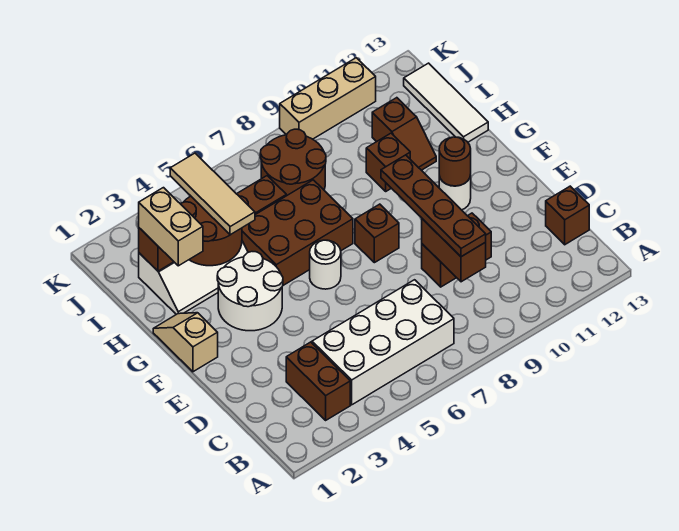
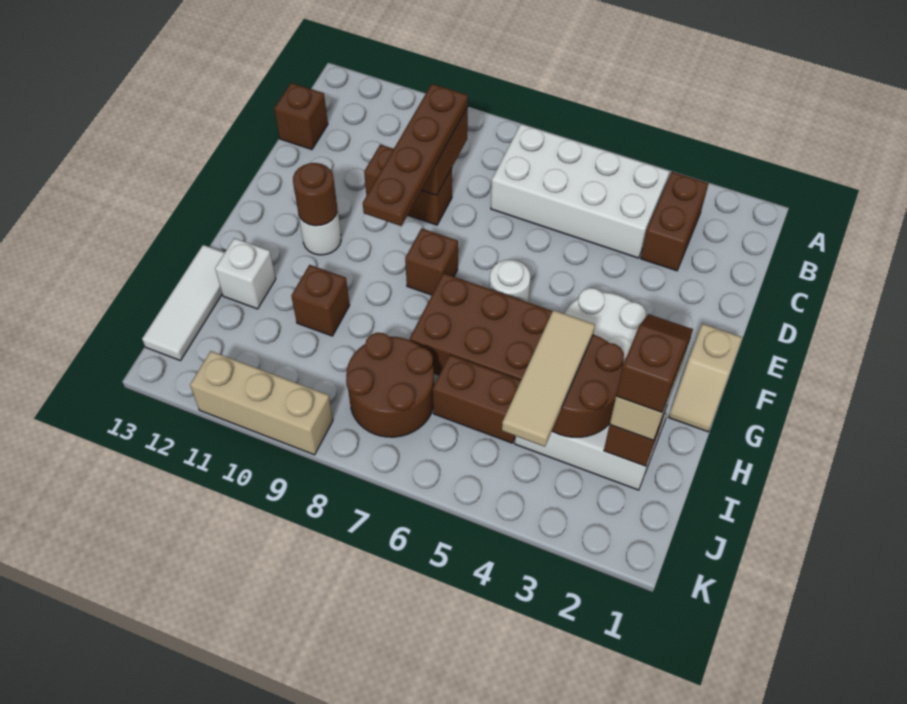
brown slope H11:I11 level 1 top I -> brown slope H2:I2 level 4 top I
none -> white brick H12 level 1

